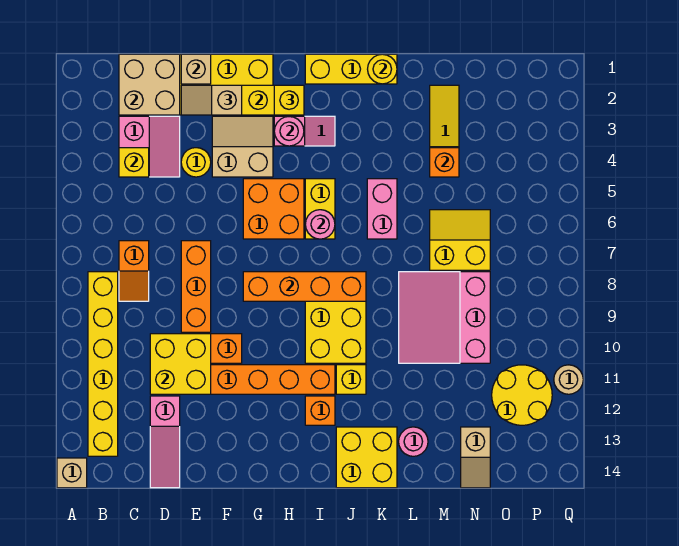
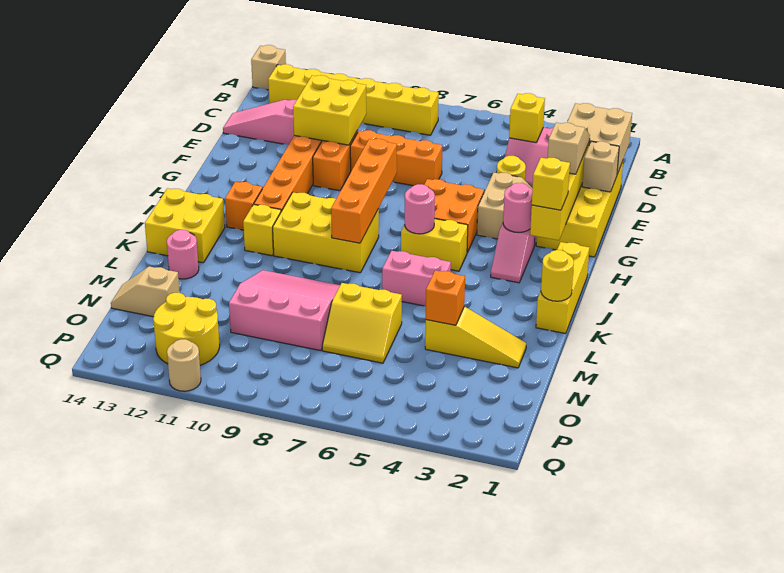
orange slope C7:C8 level 1 top 7 -> none
yellow slope M6:N7 level 1 top 7 -> yellow slope M6:N7 level 1 top M

